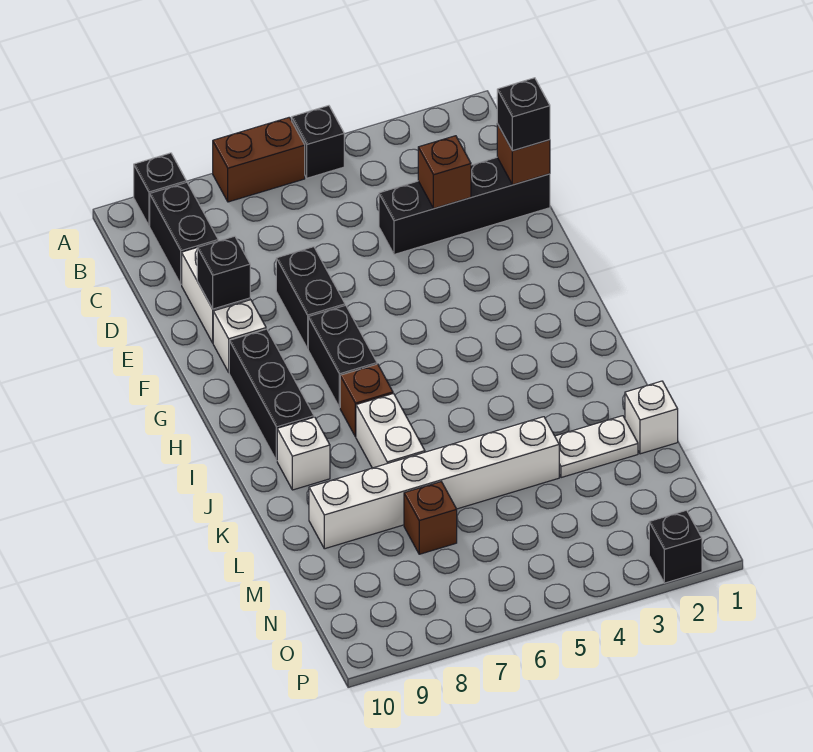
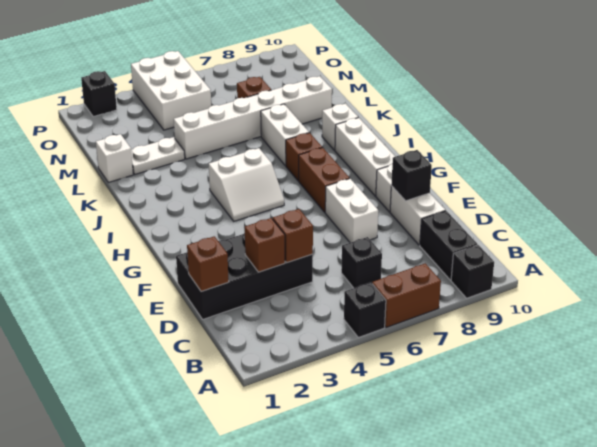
black brick D1:D4 level 1 -> black brick D1:E4 level 1
black brick D1 level 3 -> black brick C6 level 1
none -> brown brick D4 level 2
black brick E7:F7 level 1 -> white brick E7:F7 level 1
black brick G7:H7 level 1 -> brown brick G7:H7 level 1
black brick G9:I9 level 1 -> white brick G9:I9 level 1
none -> white slope H4:I5 level 1 top I
none -> white brick N4:P5 level 1

